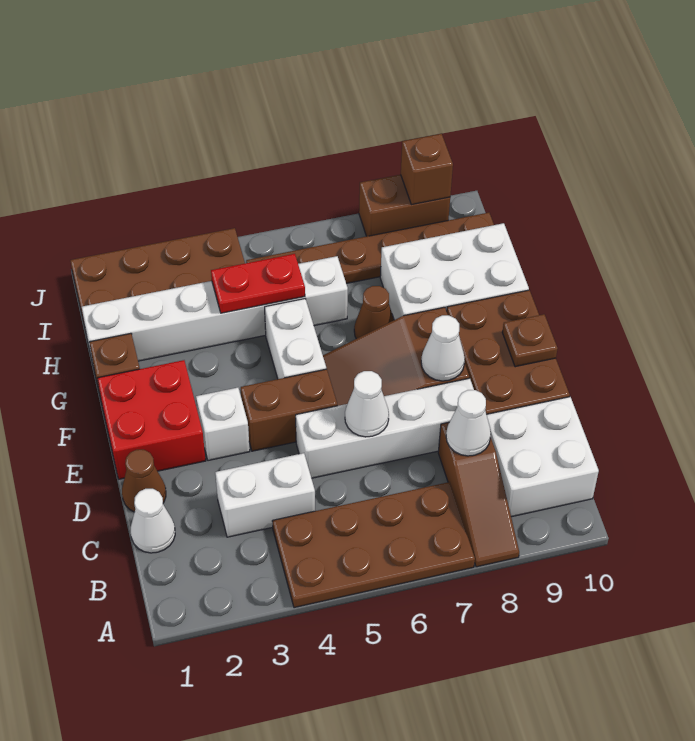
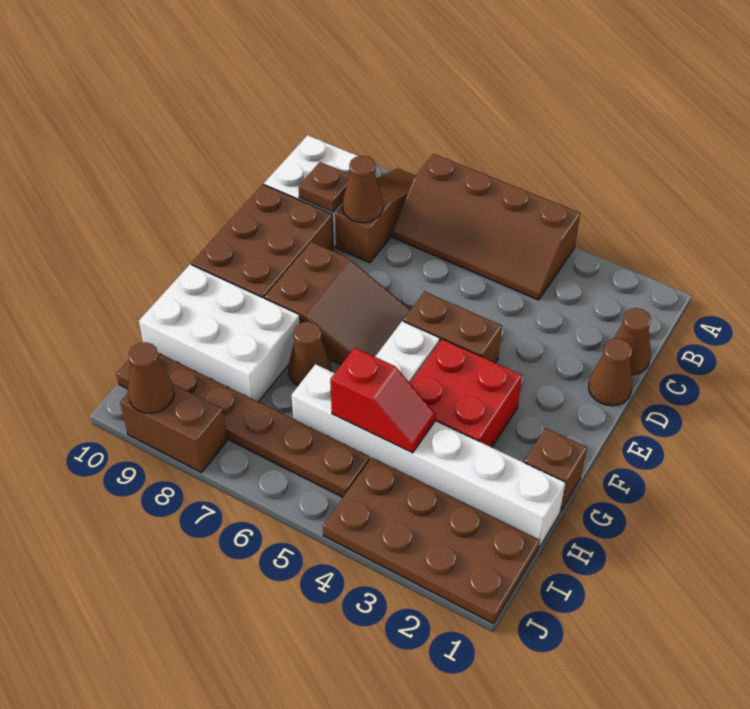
brown plate A4:B7 level 1 -> brown slope A4:B7 level 1 top A
white cone C1 level 1 -> brown cone C1 level 1
white brick C3:C4 level 1 -> none
white cone C8 level 2 -> brown cone C8 level 2
white brick D5:D8 level 1 -> none
white cone D6 level 2 -> none
red brick E1:F2 level 1 -> red brick F3:G4 level 1
white brick E3 level 1 -> none
white cone E8 level 2 -> none
brown plate E10 level 2 -> brown plate C9 level 2
red plate H4:H5 level 2 -> red slope H4:H5 level 2 top 5
brown brick J9 level 2 -> brown cone J9 level 2

